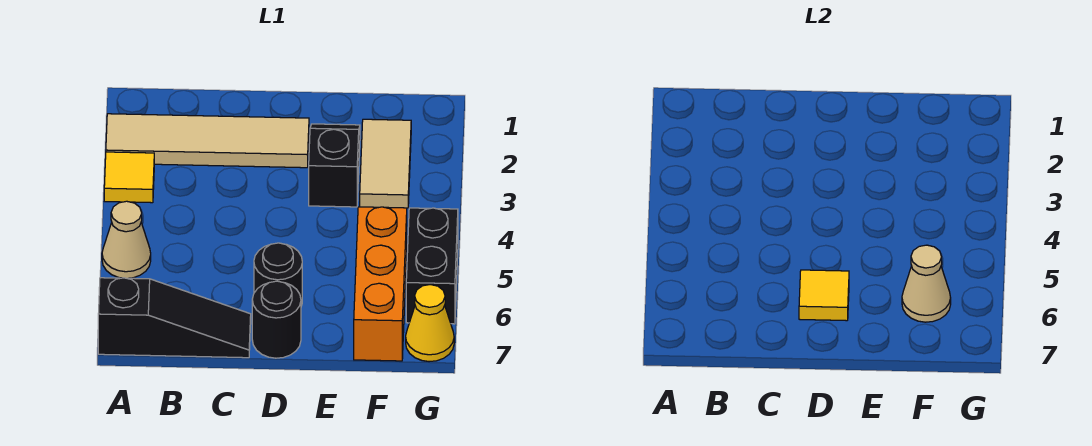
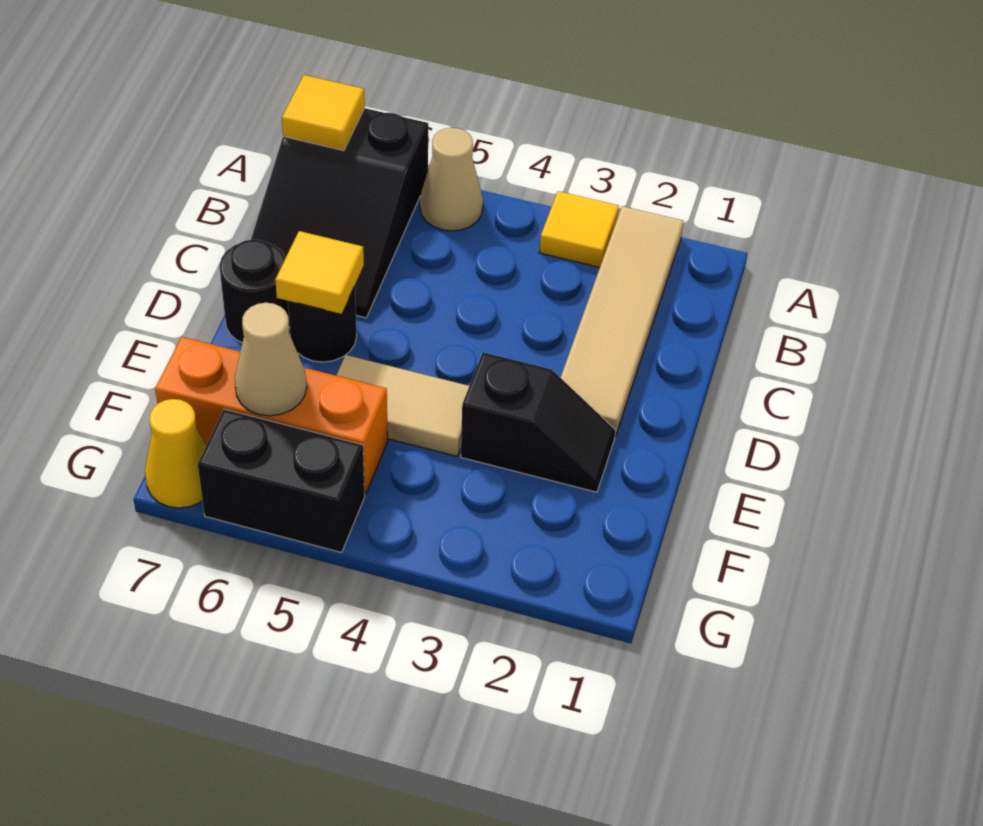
black slope A7:C7 level 1 top A -> black slope A6:C7 level 1 top A
none -> yellow tile A7 level 2
tan tile F2:F3 level 1 -> tan tile E4:E5 level 1

